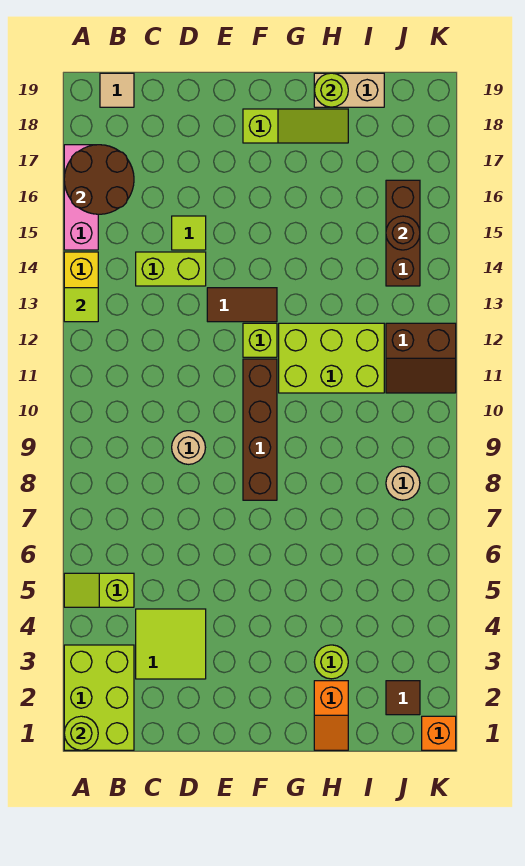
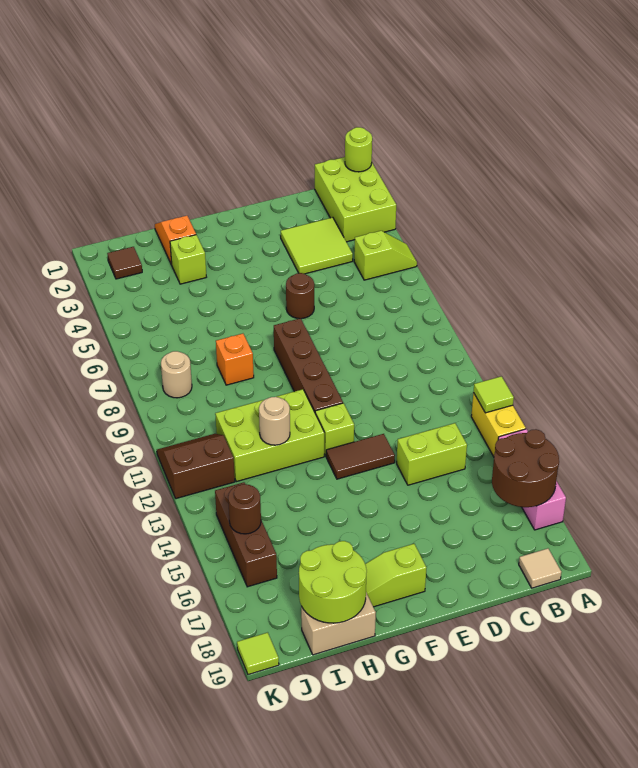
tan round brick D9 level 1 -> tan round brick H12 level 2
lime tile D15 level 1 -> lime tile K19 level 1
none -> brown round brick E6 level 1
lime round brick H3 level 1 -> lime brick H3 level 1
lime round brick H19 level 2 -> lime round brick H18:I19 level 2
orange brick K1 level 1 -> orange brick H8 level 1

